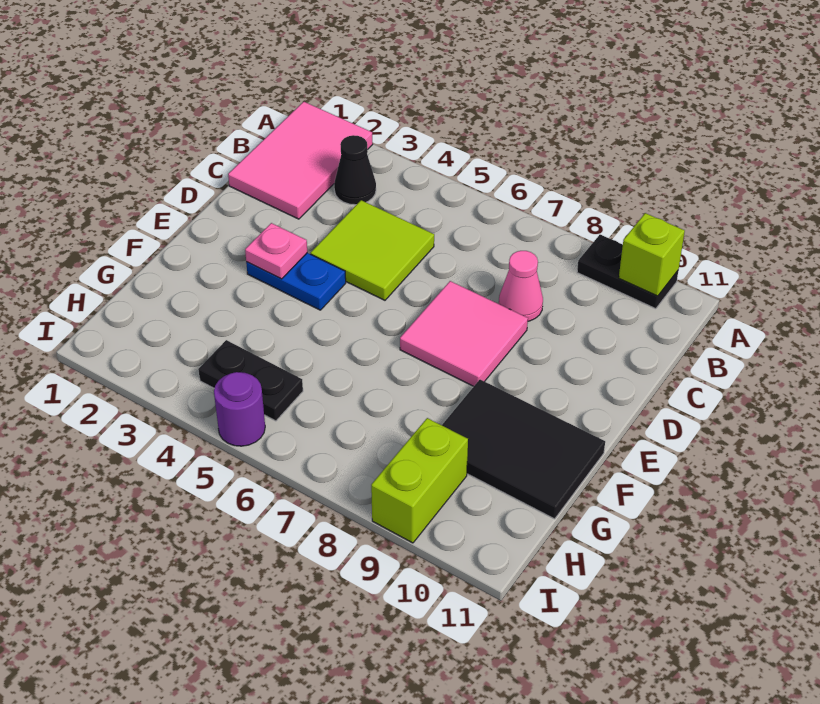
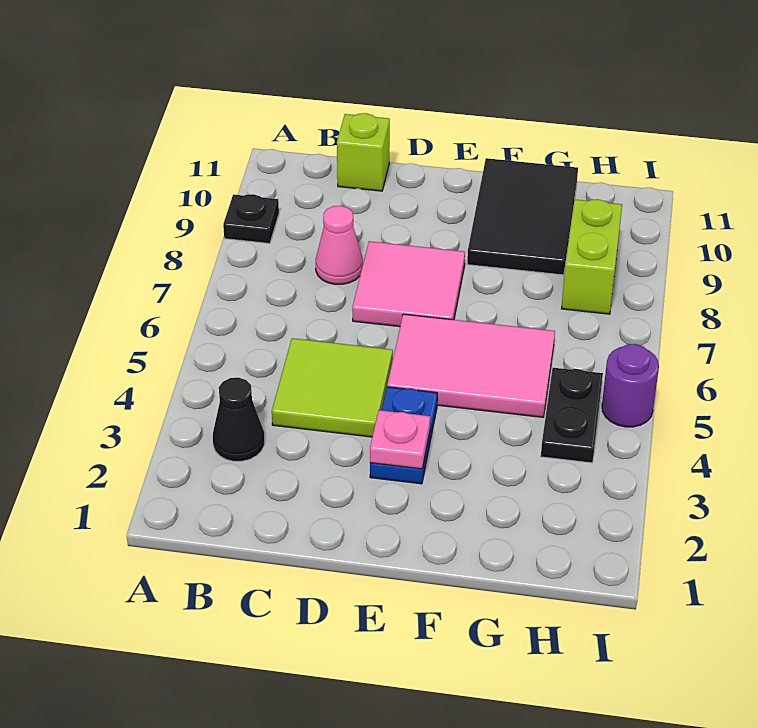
pink tile A1:C2 level 1 -> pink tile E5:G6 level 1
black plate A9:A10 level 1 -> black plate A9 level 1
lime brick A10 level 2 -> lime brick C11 level 1
lime brick H9:I9 level 1 -> lime brick H8:H9 level 1

